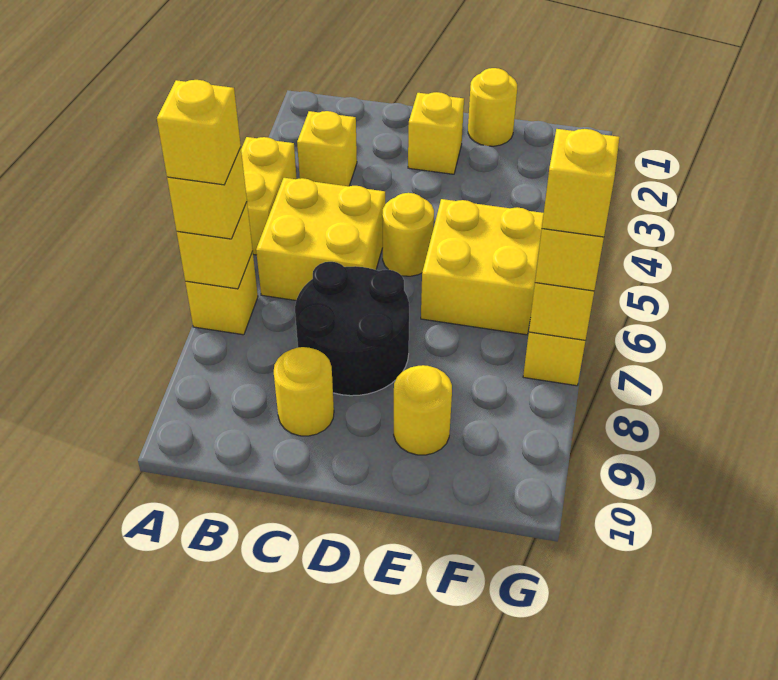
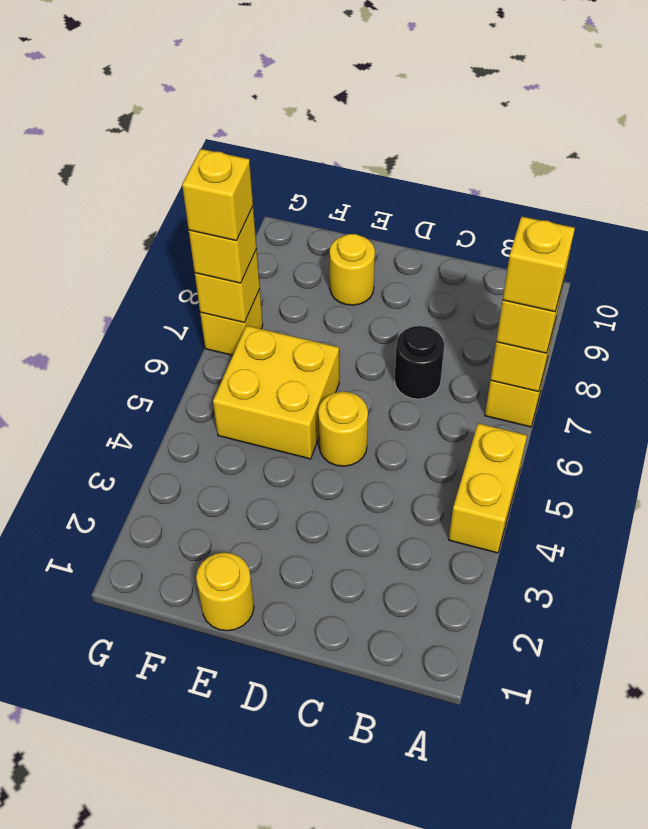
yellow brick B3 level 1 -> none
yellow brick B5:C6 level 1 -> none
black round brick C7:D8 level 1 -> black round brick C7 level 1
yellow round brick C9 level 1 -> none
yellow brick D2 level 1 -> none

